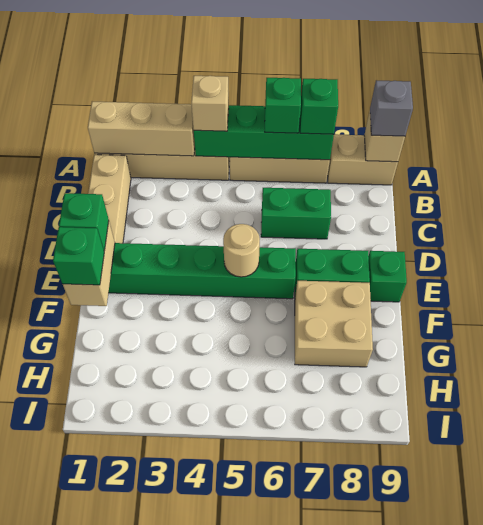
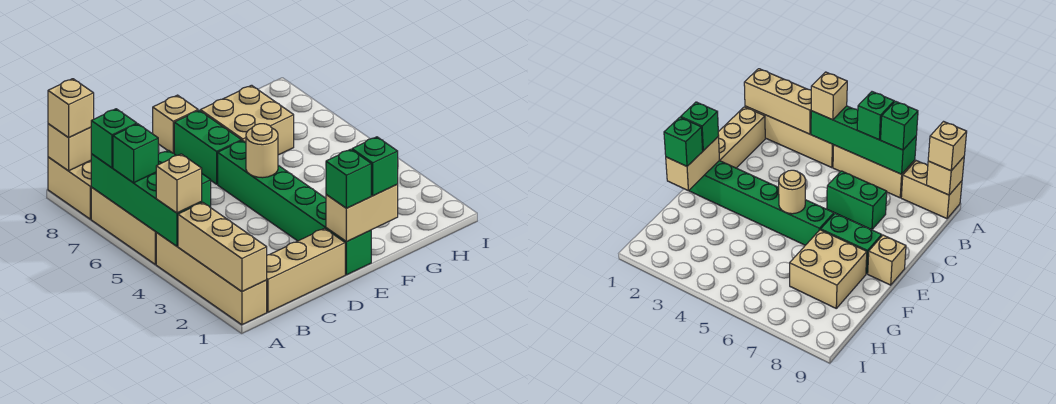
grey brick A9 level 3 -> tan brick A9 level 3
green brick E9 level 1 -> tan brick E9 level 1

